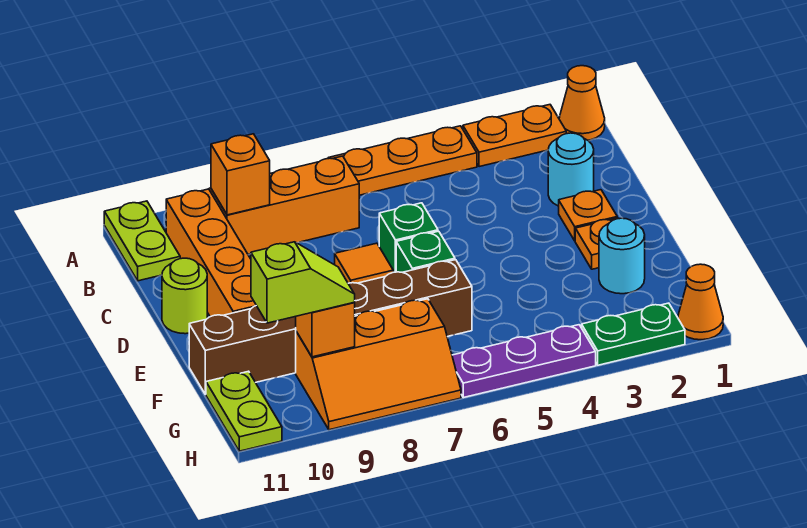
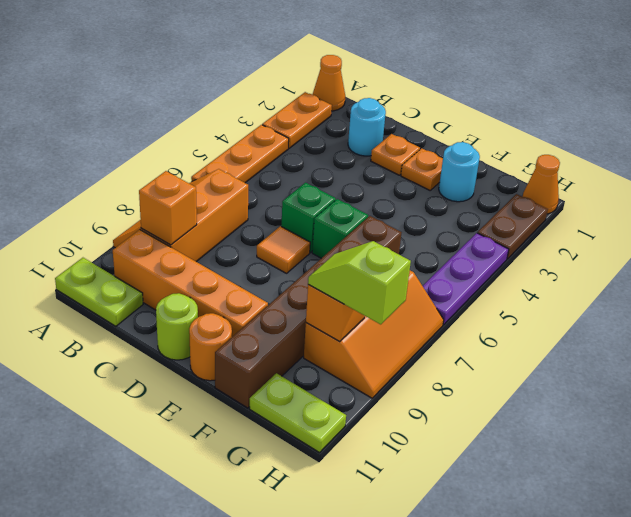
none -> orange round brick E11 level 1
lime slope G9:G10 level 3 top 10 -> lime slope G9:H9 level 3 top H
green plate H2:H3 level 1 -> brown plate H2:H3 level 1

